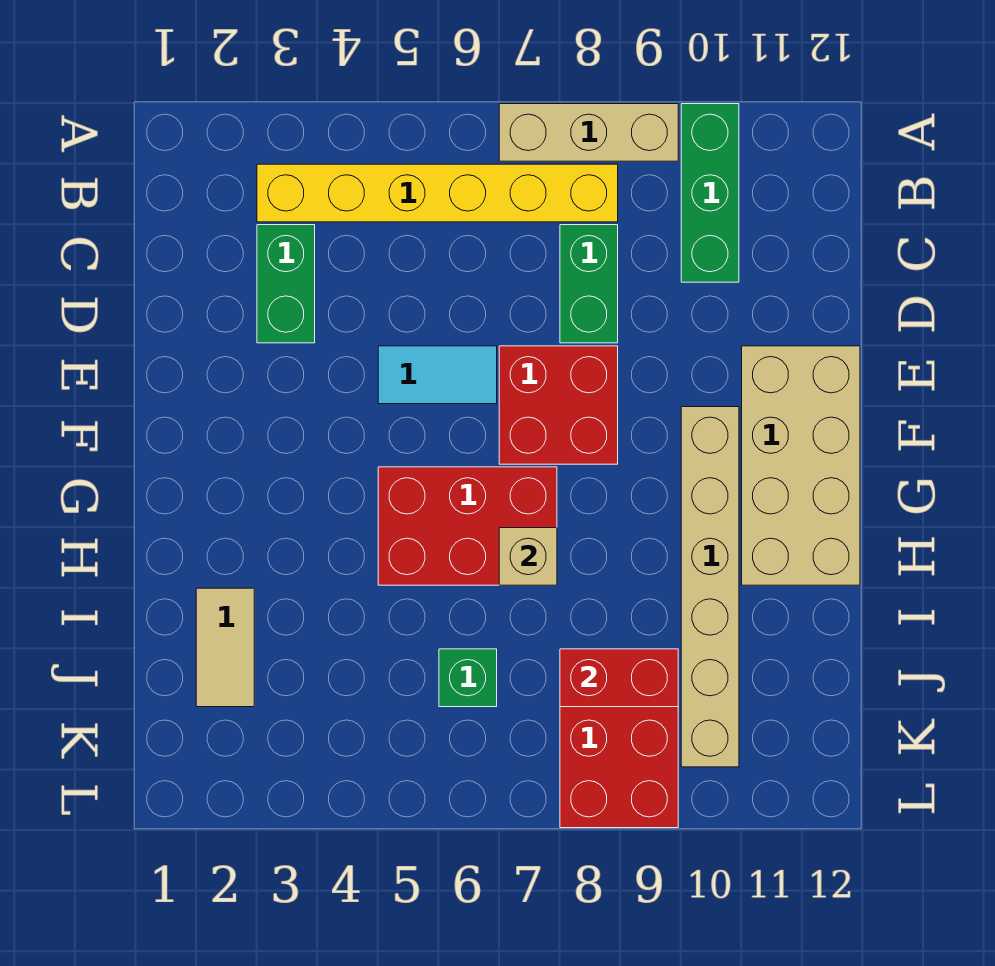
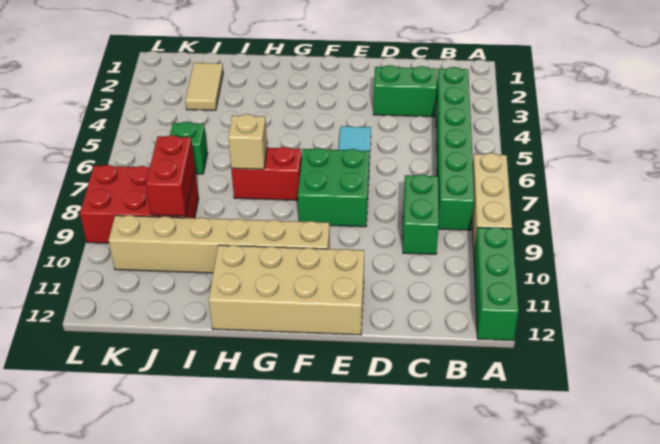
green brick A10:C10 level 1 -> green brick A10:A12 level 1
yellow brick B3:B8 level 1 -> green brick B3:B8 level 1
green brick C8:D8 level 1 -> green brick C8:C9 level 1
red brick E7:F8 level 1 -> green brick E7:F8 level 1
red brick G5:H7 level 1 -> red brick G7:H7 level 1
tan tile I2:J2 level 1 -> tan tile J2:J3 level 1

